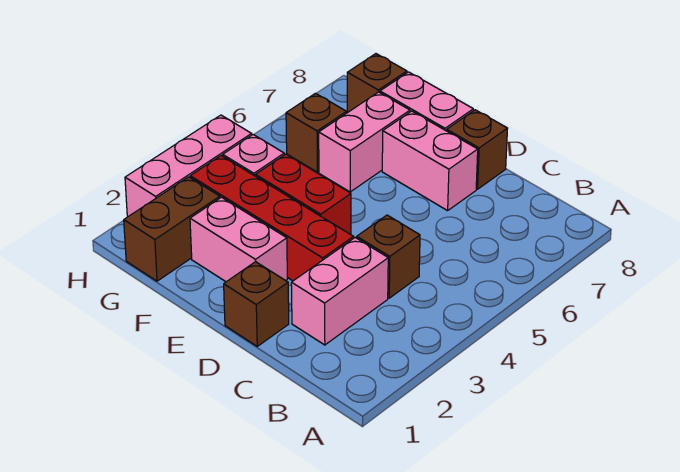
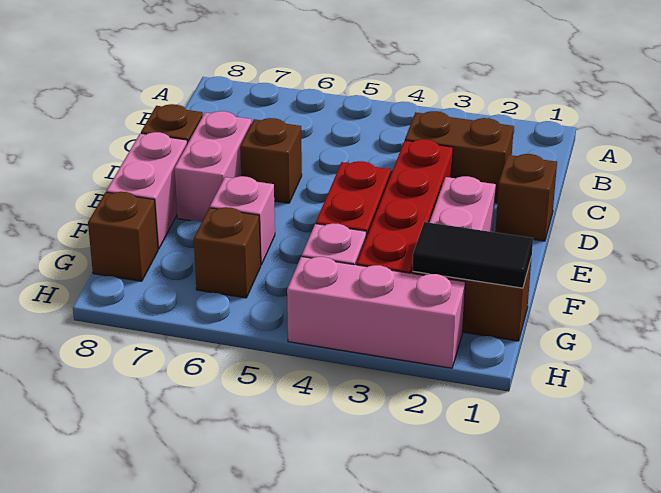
pink brick C2:C3 level 1 -> brown brick C2:C3 level 1
brown brick C4 level 1 -> brown brick D6 level 1
pink brick F6:F7 level 1 -> pink brick F6 level 1
none -> black tile G1:G2 level 2

